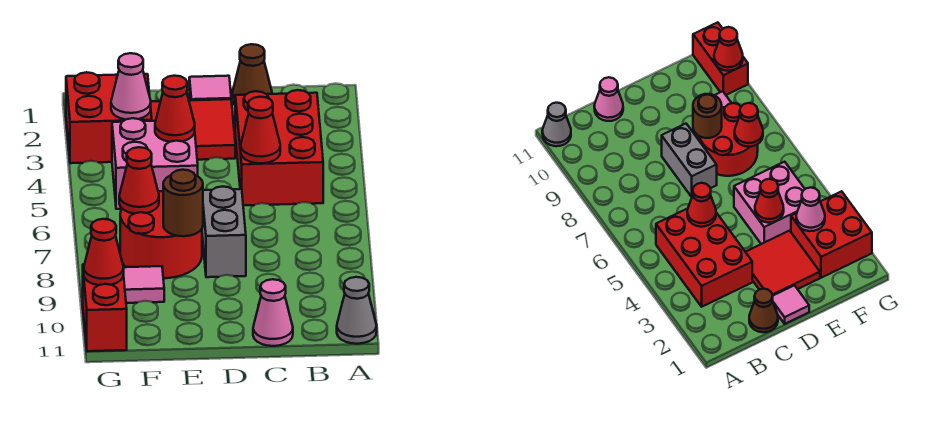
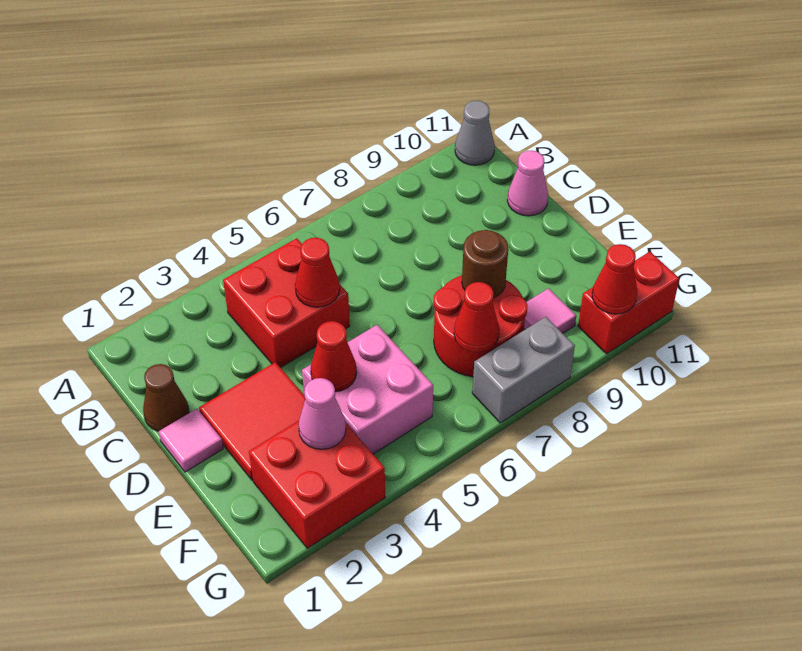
red brick B3:C5 level 1 -> red brick B4:C5 level 1
grey brick D7:D8 level 1 -> grey brick G7:G8 level 1

